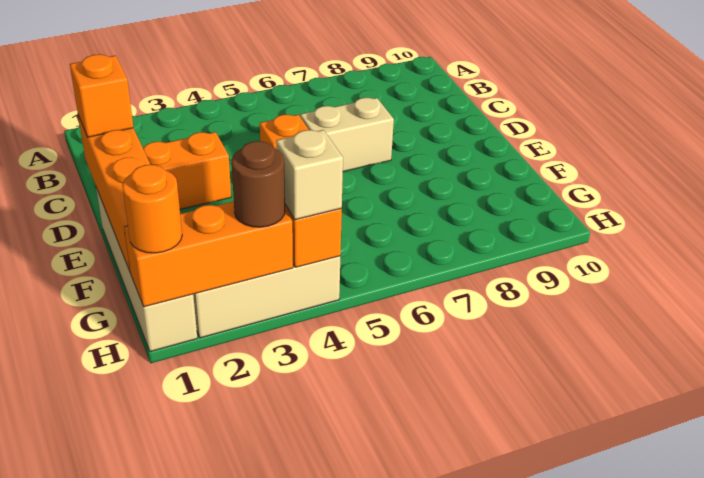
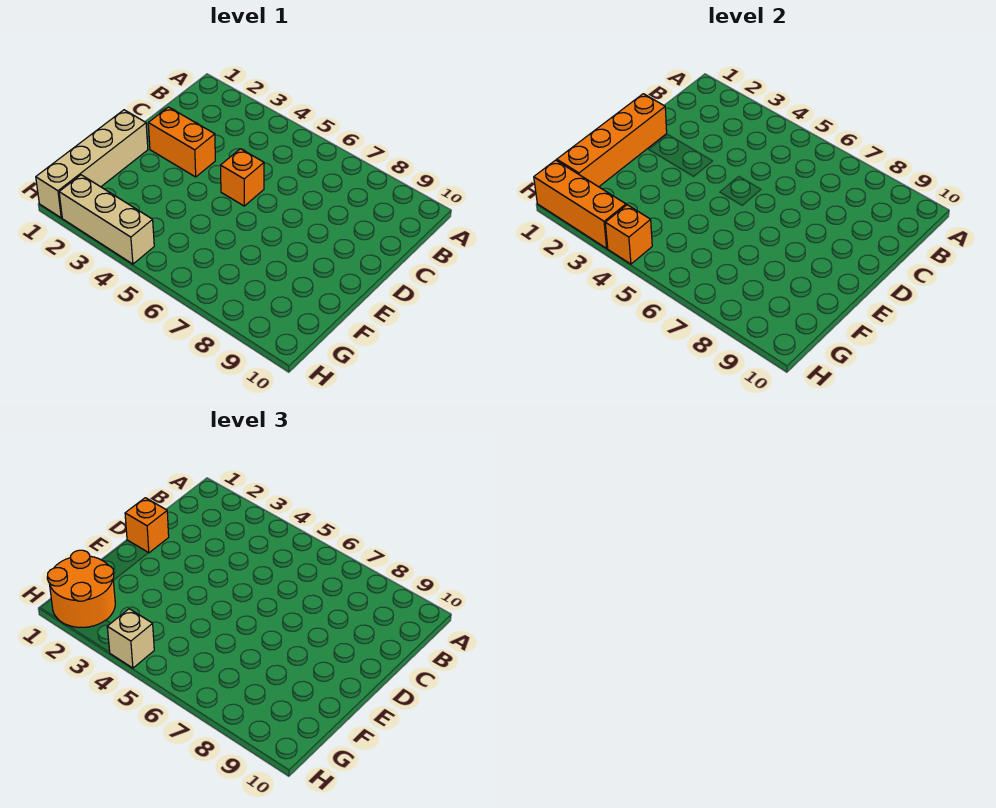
tan brick D6:D7 level 1 -> none
orange round brick H1 level 3 -> orange round brick G1:H2 level 3
brown round brick H3 level 3 -> none

